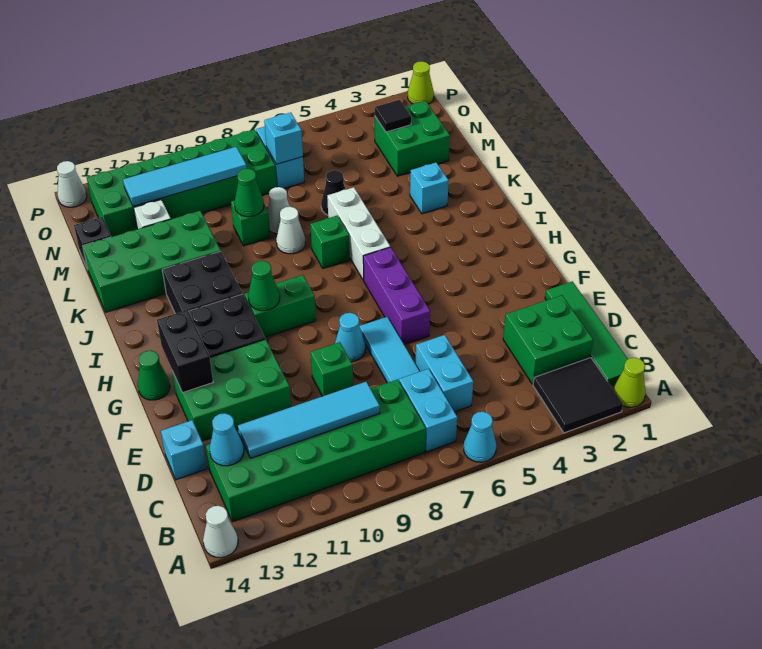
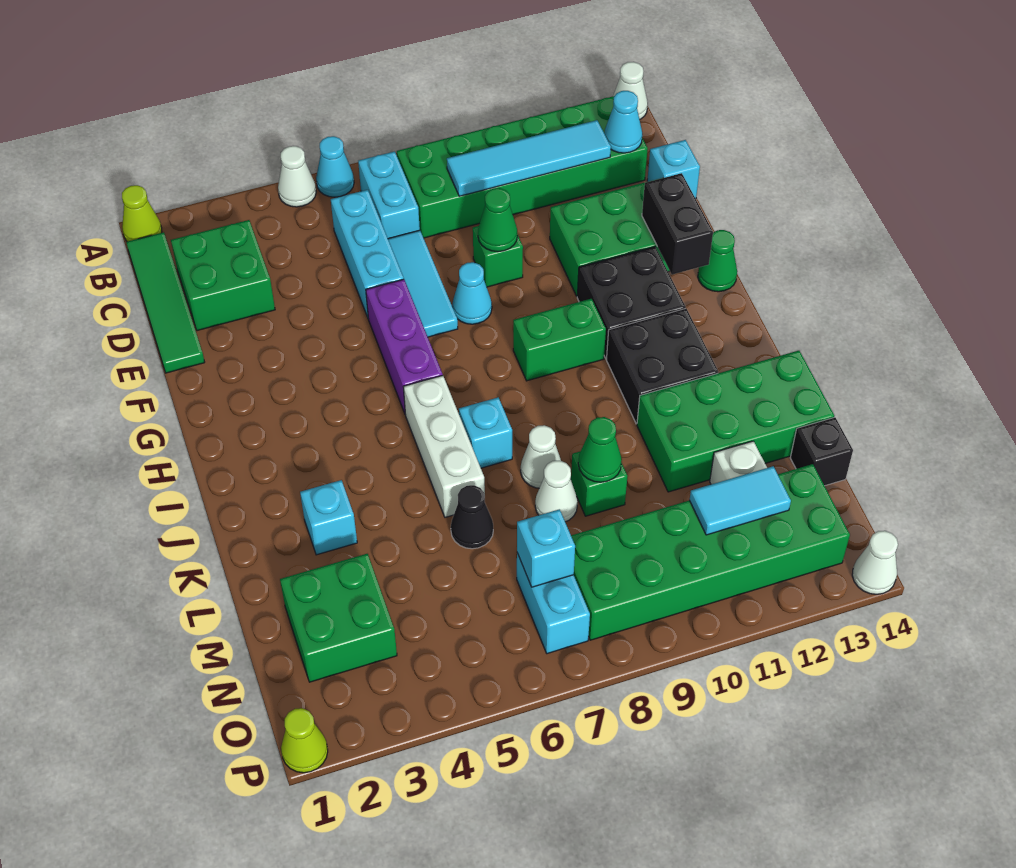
black tile A2:B3 level 1 -> none
none -> white cone A5 level 1
cyan brick C6:D6 level 1 -> cyan brick C6:E6 level 1
green cone H10 level 2 -> green cone E9 level 2
green brick J7 level 1 -> cyan brick J7 level 1
black tile N3 level 2 -> none
cyan tile N9:N12 level 2 -> cyan tile N11:N12 level 2

